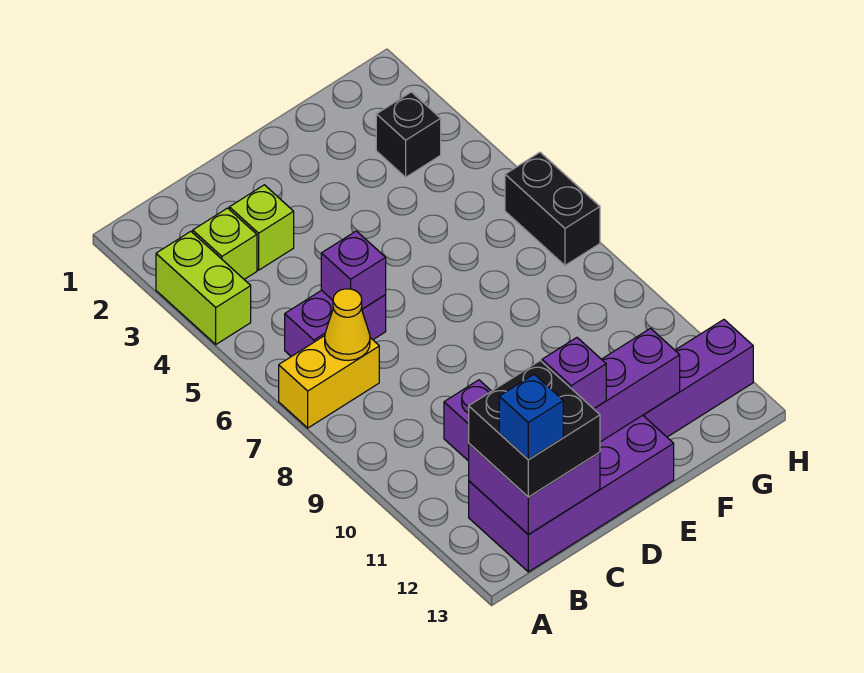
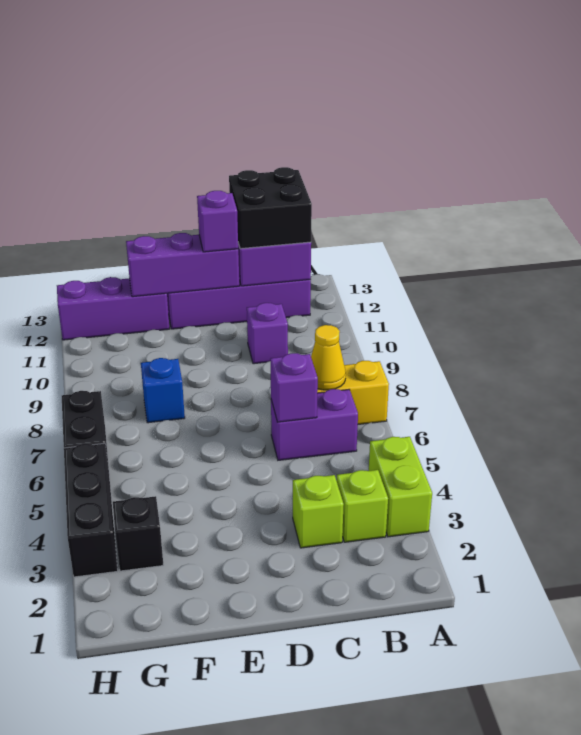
blue brick B13 level 4 -> blue brick F8 level 1
none -> black brick H3:H5 level 1

